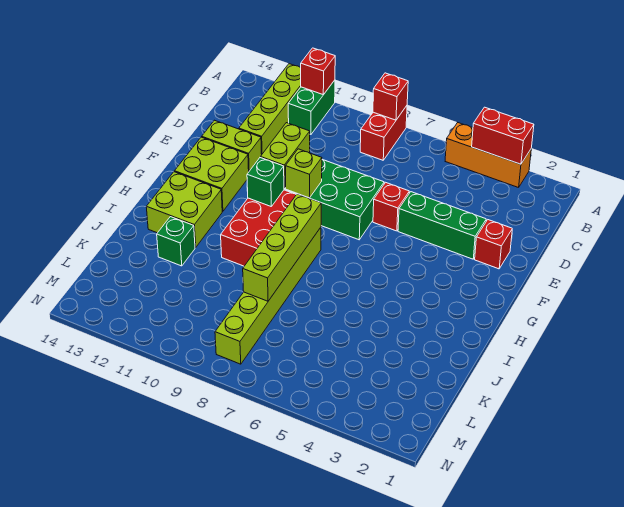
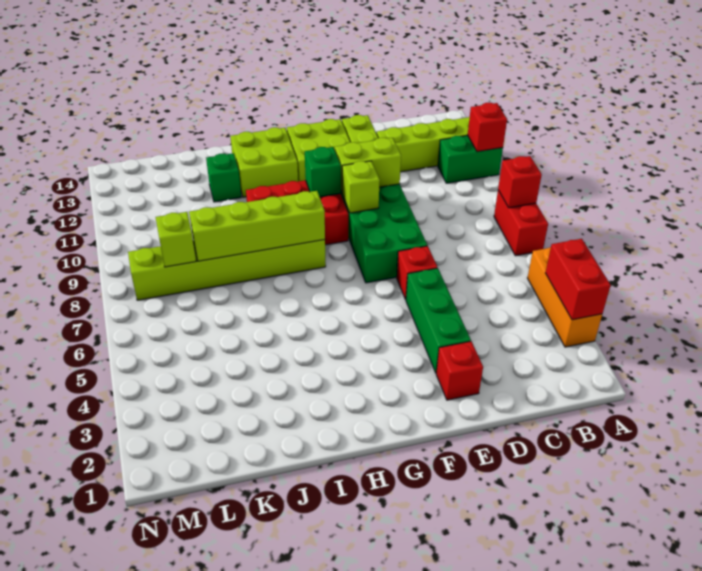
red brick A8:B8 level 1 -> red brick A7:A8 level 1
none -> lime brick L8 level 2

